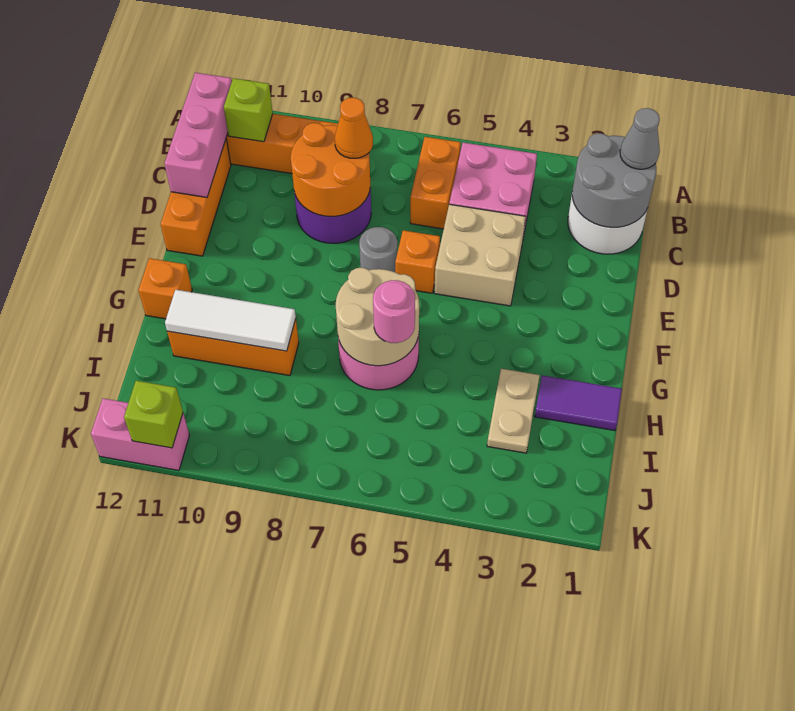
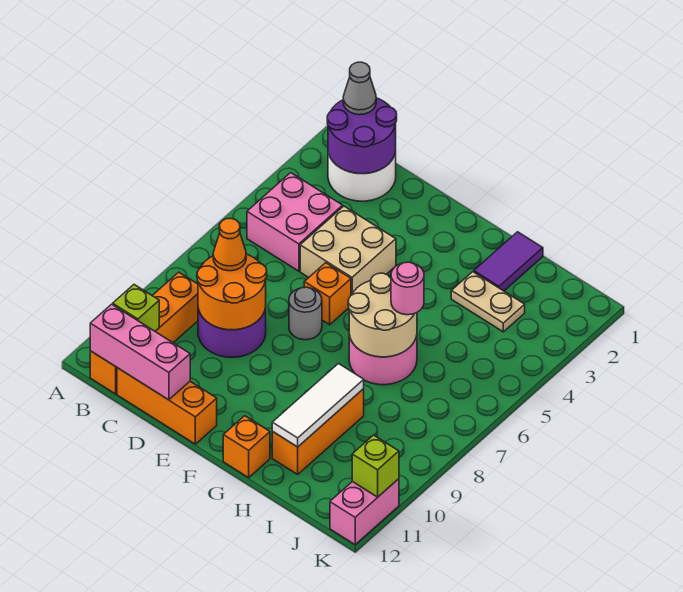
grey round brick B1:C2 level 2 -> purple round brick B1:C2 level 2
orange brick B6:C6 level 1 -> none

